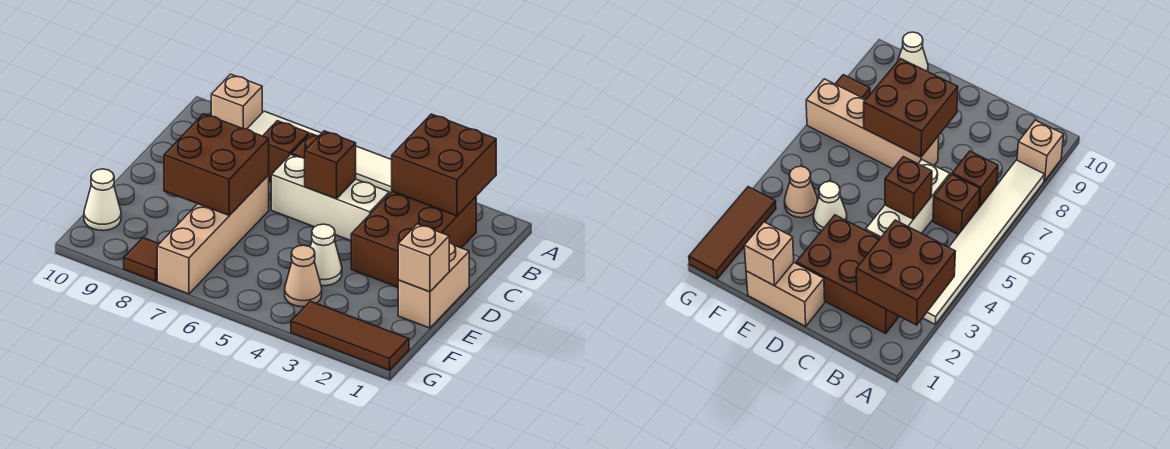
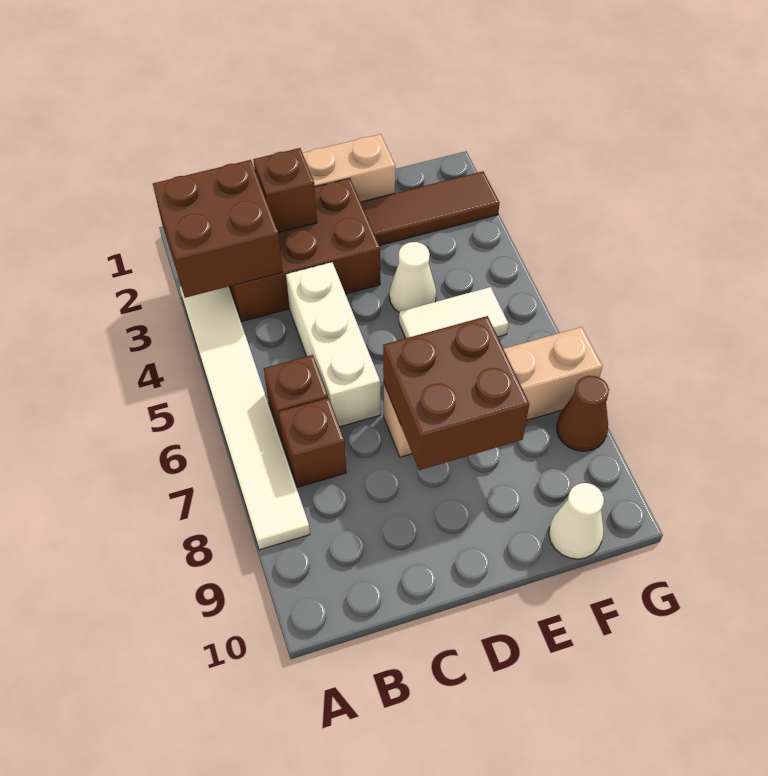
tan brick A9 level 1 -> none
brown brick C5 level 2 -> brown brick C2 level 2
tan brick E1 level 2 -> none
none -> white tile E5:F5 level 1
tan cone F4 level 1 -> none
brown tile G1:G3 level 1 -> brown tile E2:G2 level 1
brown tile G8 level 1 -> brown cone G8 level 1

